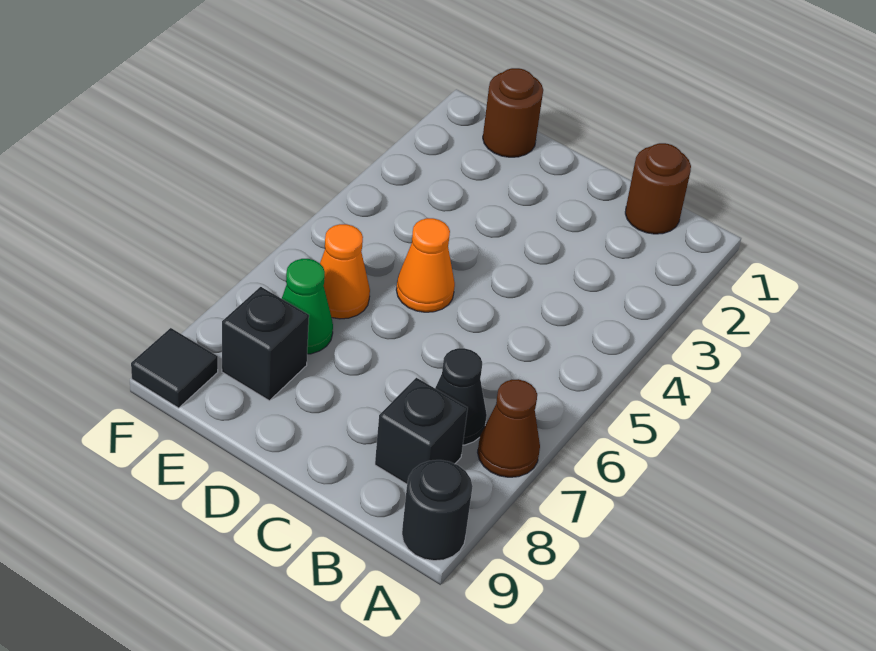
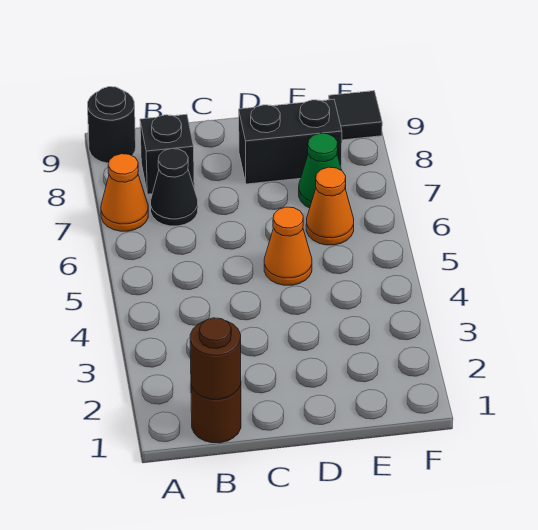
brown cone A7 level 1 -> orange cone A7 level 1
brown round brick E1 level 1 -> brown round brick B1 level 2
black brick E8 level 1 -> black brick D8:E8 level 1

